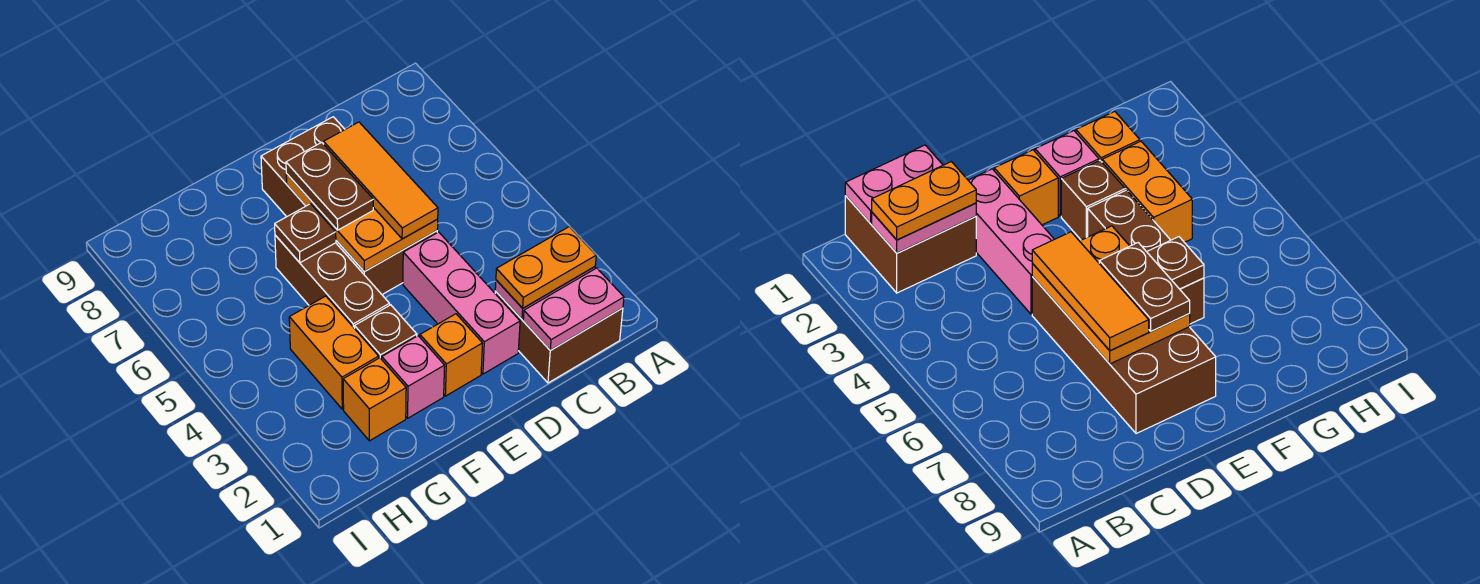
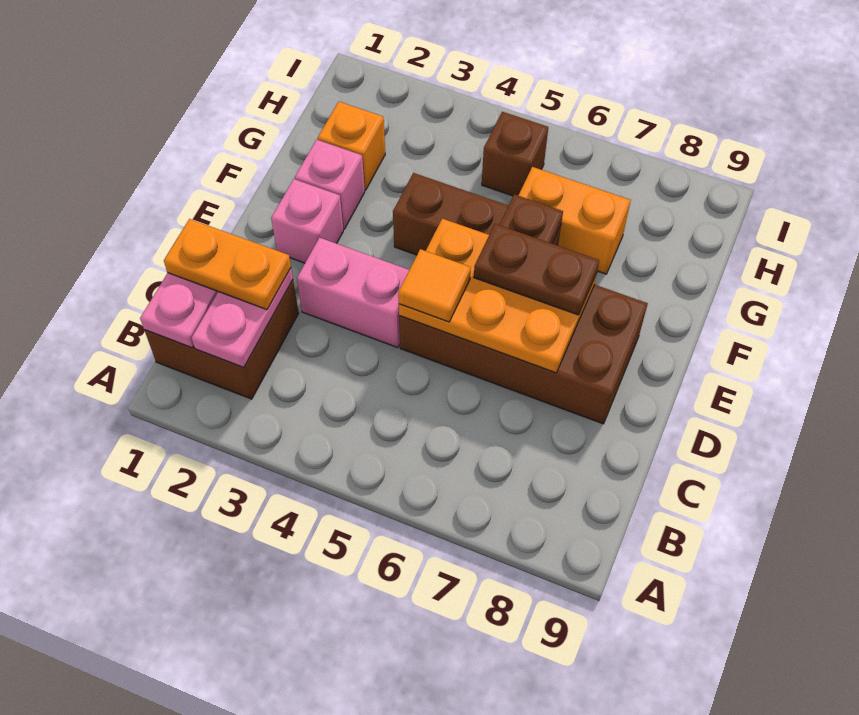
orange plate B2:C2 level 3 -> orange plate C1:C2 level 3
pink brick D2:D4 level 1 -> pink brick D3:D4 level 1
orange tile D5:D7 level 3 -> orange tile D5 level 3
orange brick E2 level 1 -> pink brick E2 level 1
brown brick F3 level 1 -> brown brick H5 level 1
orange brick G3:G4 level 1 -> orange brick G6:G7 level 1

